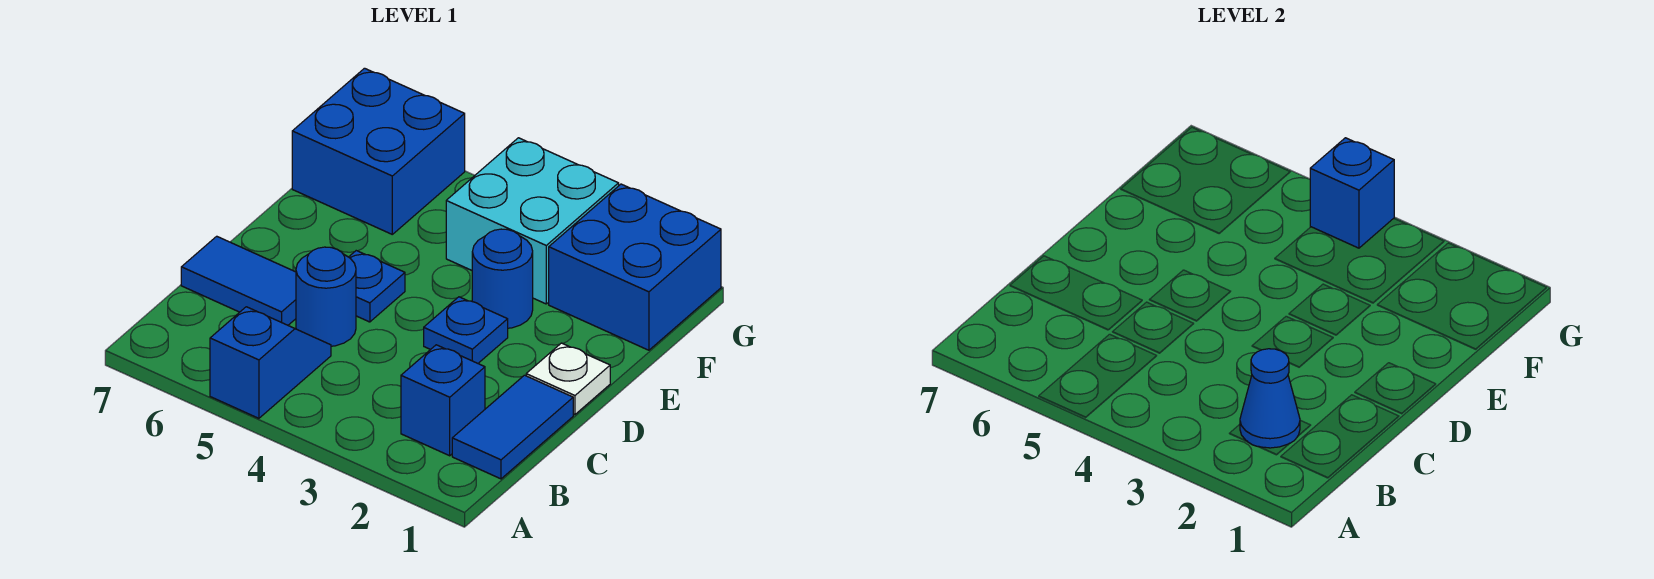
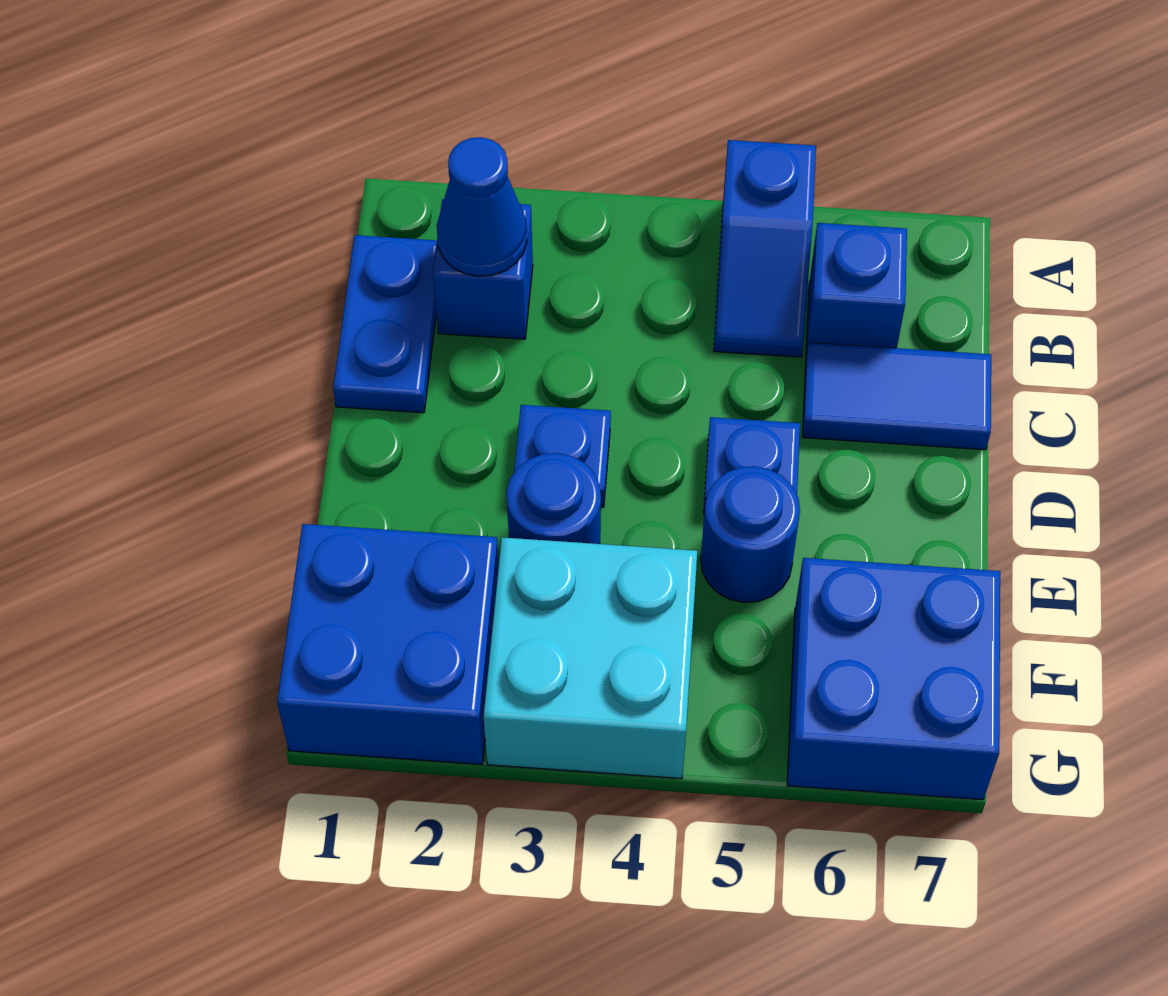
blue tile B1:C1 level 1 -> blue plate B1:C1 level 1
blue round brick C5 level 1 -> blue round brick E5 level 1
white plate D1 level 1 -> none
blue brick G4 level 2 -> blue brick B6 level 1

